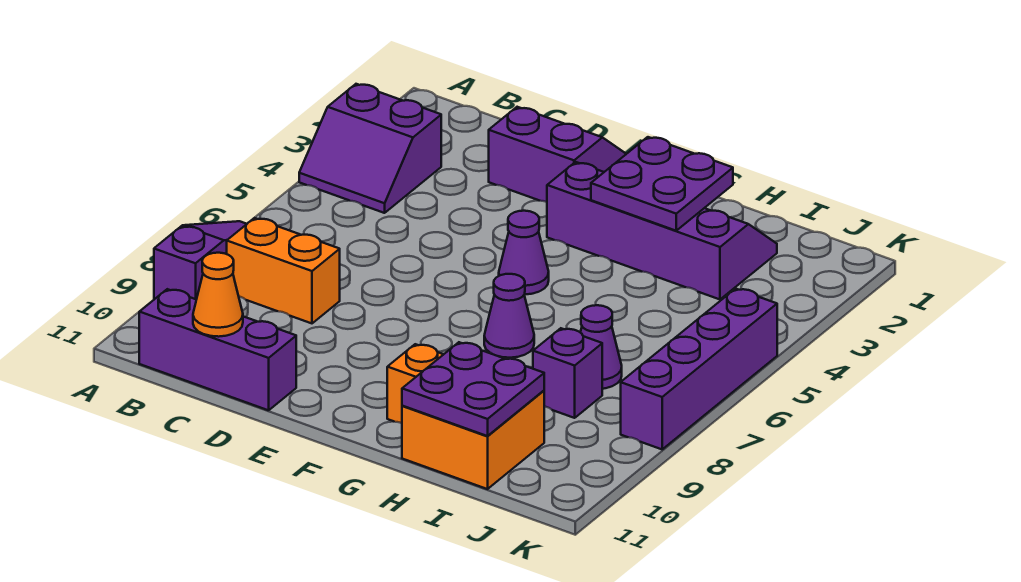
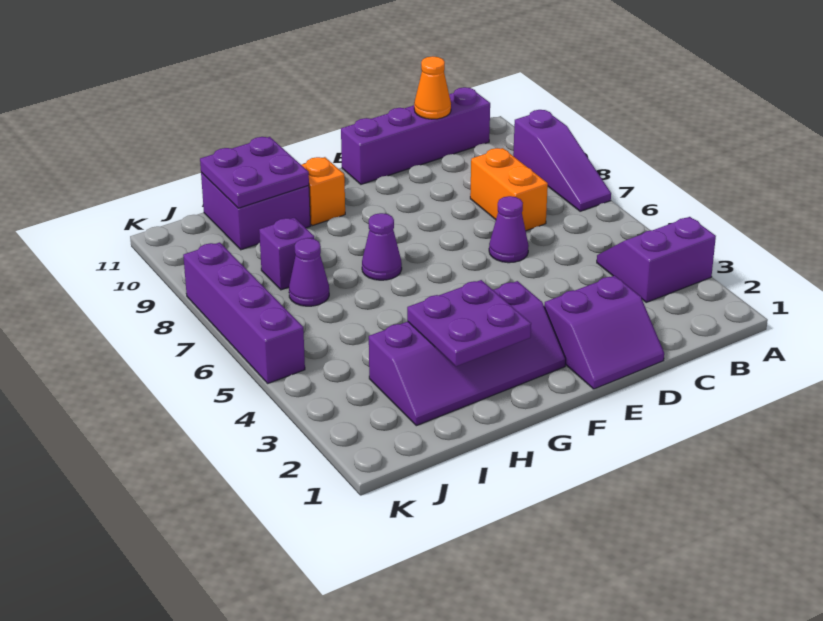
orange brick B8:C8 level 1 -> orange brick C7:C8 level 1
purple brick B11:D11 level 1 -> purple brick B11:E11 level 1
purple cone F5 level 1 -> purple cone D6 level 1
orange brick H10:I11 level 1 -> purple brick H10:I11 level 1

